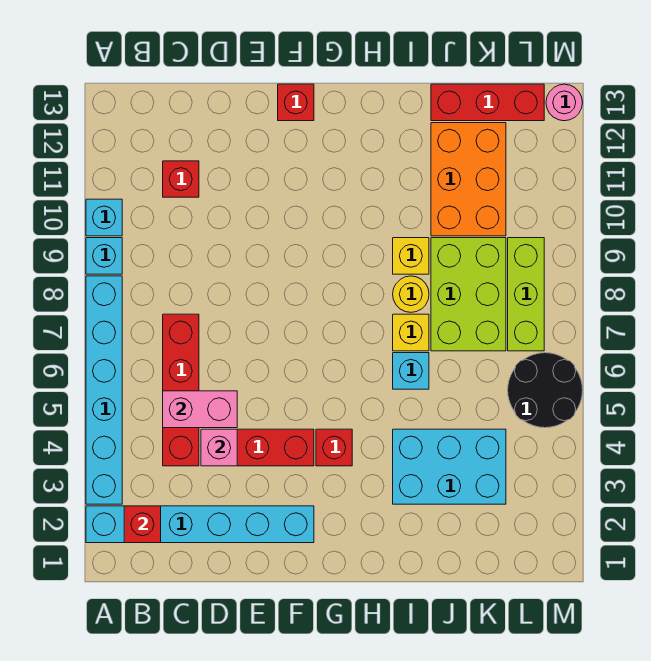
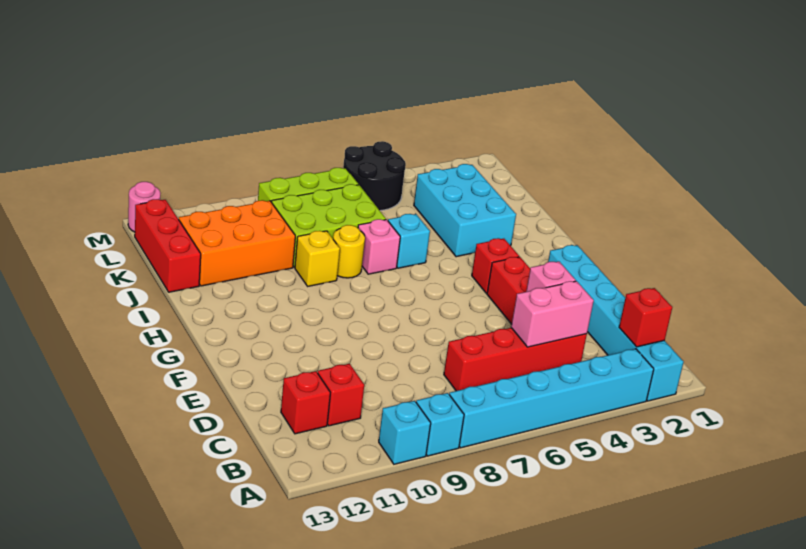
pink brick C5:D5 level 2 -> pink brick C4:C5 level 2
red brick F13 level 1 -> red brick C12 level 1
yellow brick I7 level 1 -> pink brick I7 level 1

